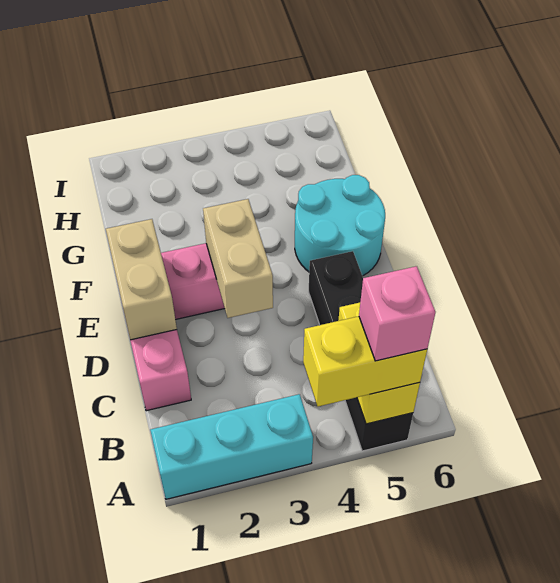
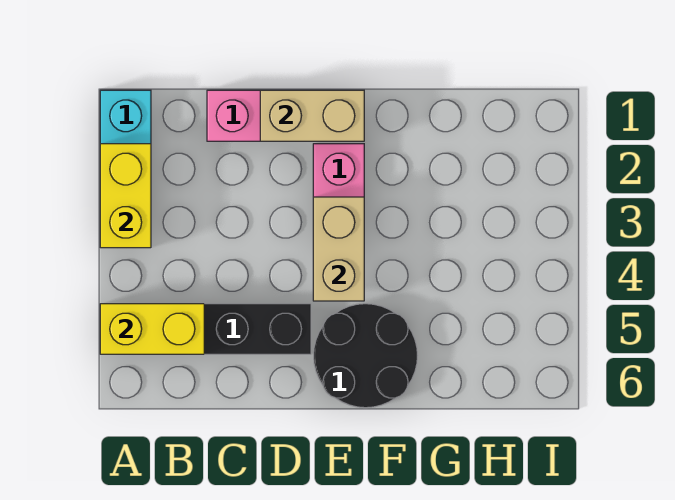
yellow brick A4:A5 level 3 -> yellow brick A2:A3 level 2
pink brick A5 level 4 -> none
tan brick D3:E3 level 2 -> tan brick E3:E4 level 2
cyan round brick E5:F6 level 1 -> black round brick E5:F6 level 1

